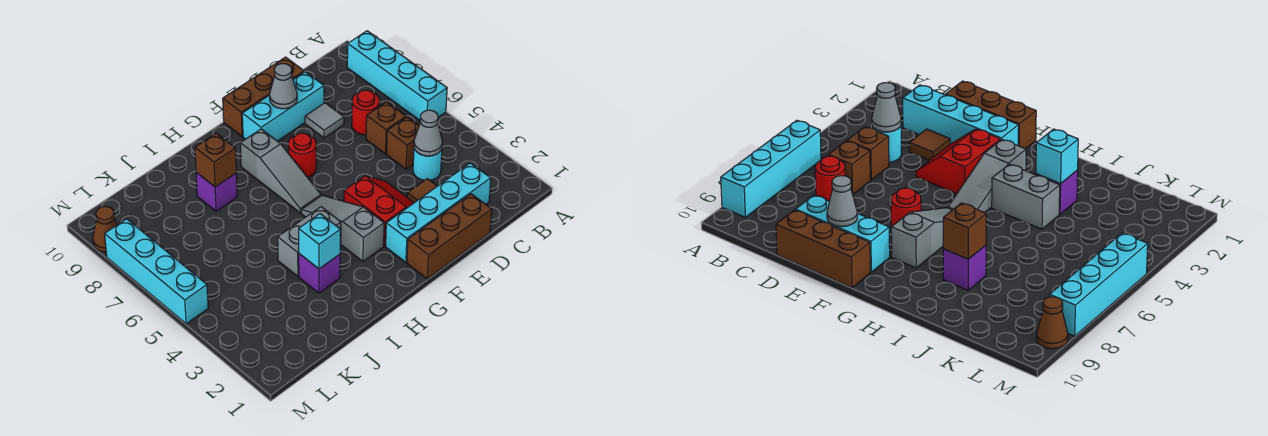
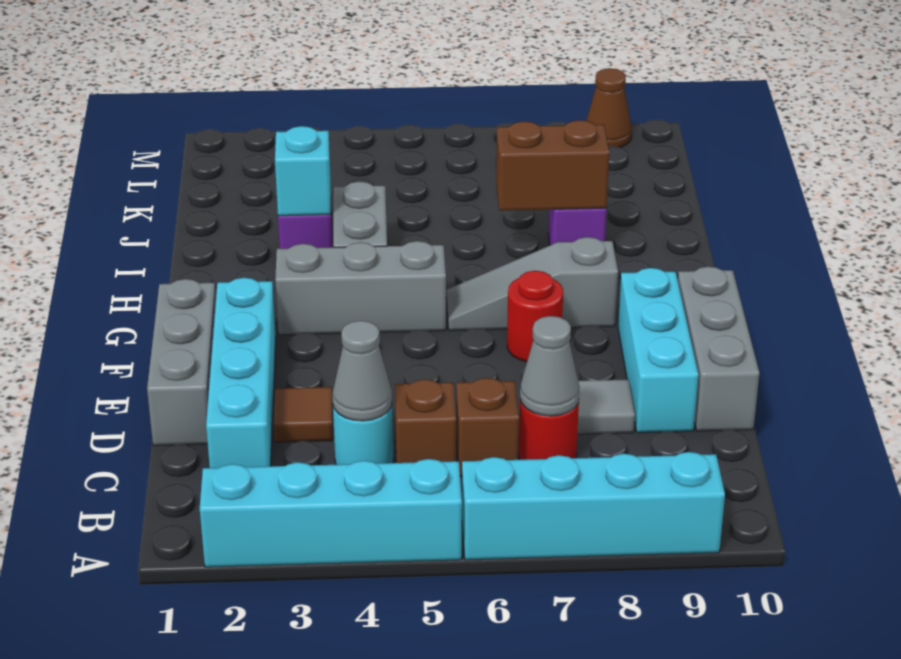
brown brick D1:F1 level 1 -> grey brick D1:F1 level 1
brown brick D10:F10 level 1 -> grey brick D10:F10 level 1
red slope E3:F4 level 1 top F -> none
grey cone E9 level 2 -> grey cone C7 level 2
grey slope G3:G5 level 1 top 3 -> grey brick G3:G5 level 1
brown brick I8 level 2 -> brown brick I7:I8 level 2
cyan brick M5:M8 level 1 -> cyan brick A2:A5 level 1

